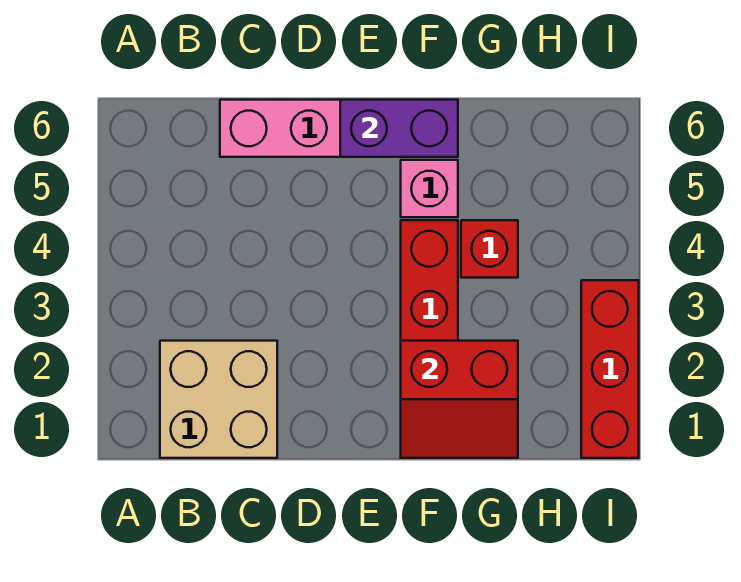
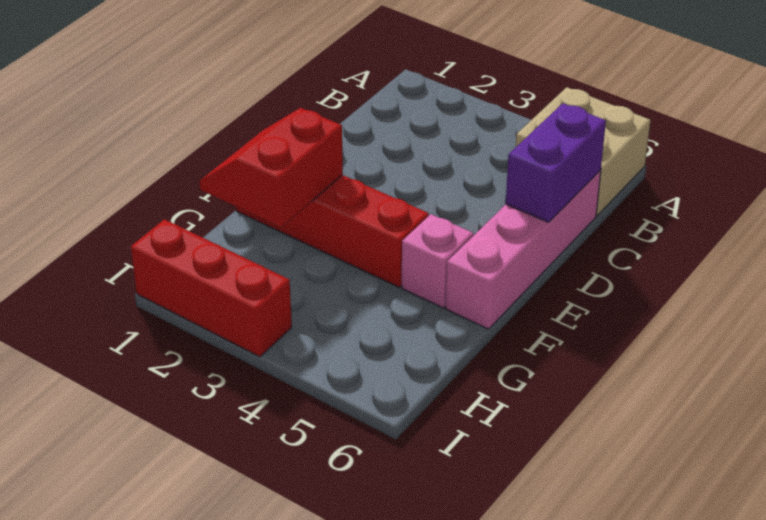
tan brick B1:C2 level 1 -> tan brick A5:B6 level 1
purple brick E6:F6 level 2 -> purple brick C6:D6 level 2
red brick G4 level 1 -> none

